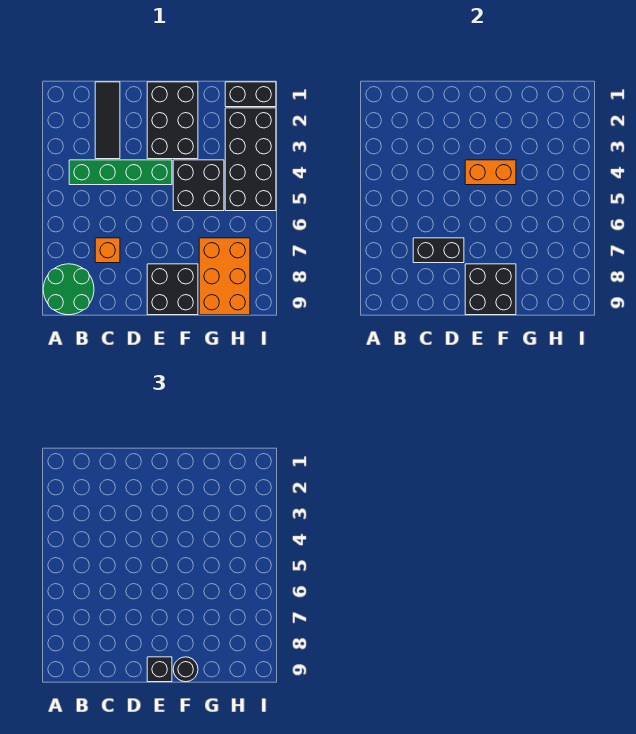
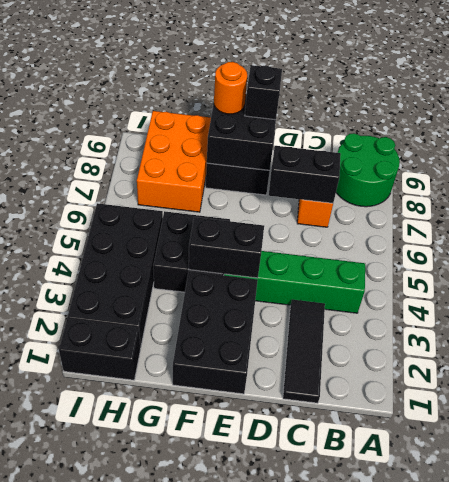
orange brick E4:F4 level 2 -> black brick E4:F4 level 2
black round brick F9 level 3 -> orange round brick F9 level 3

